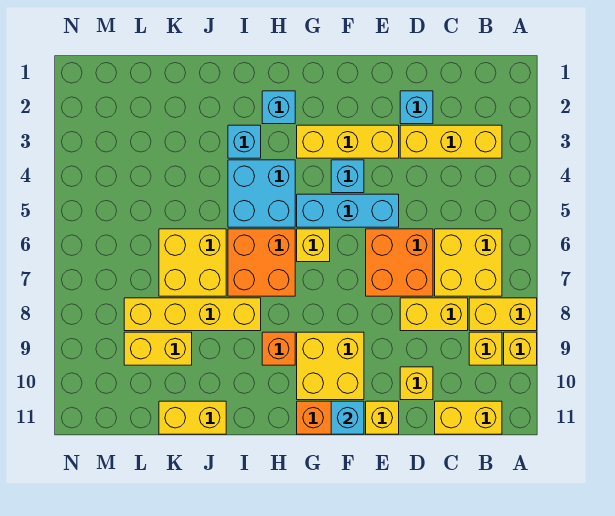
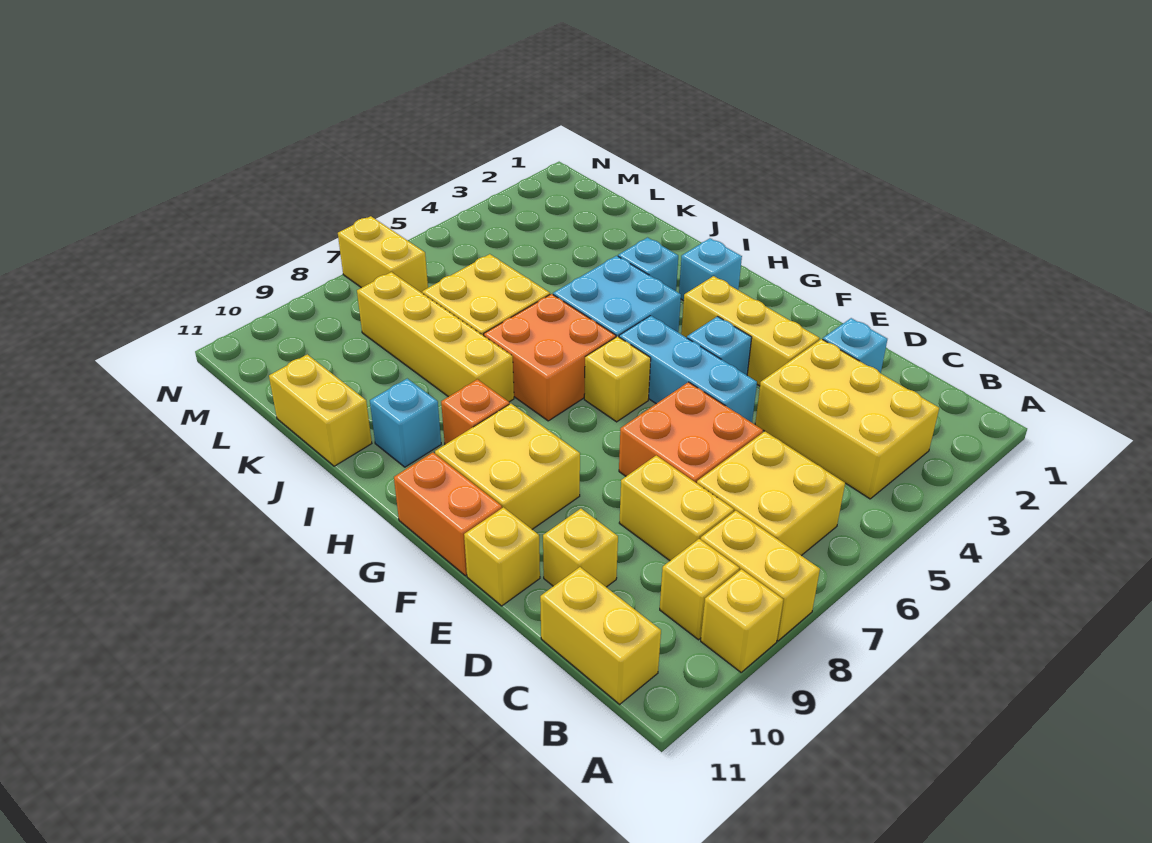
yellow brick B3:D3 level 1 -> yellow brick B3:D4 level 1
cyan brick F11 level 2 -> cyan brick I10 level 1
yellow brick K9:L9 level 1 -> yellow brick M7:N7 level 1

